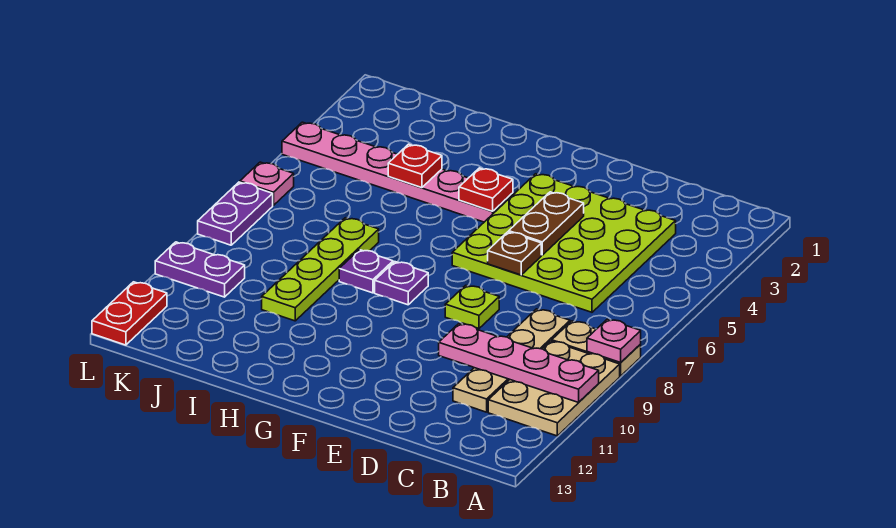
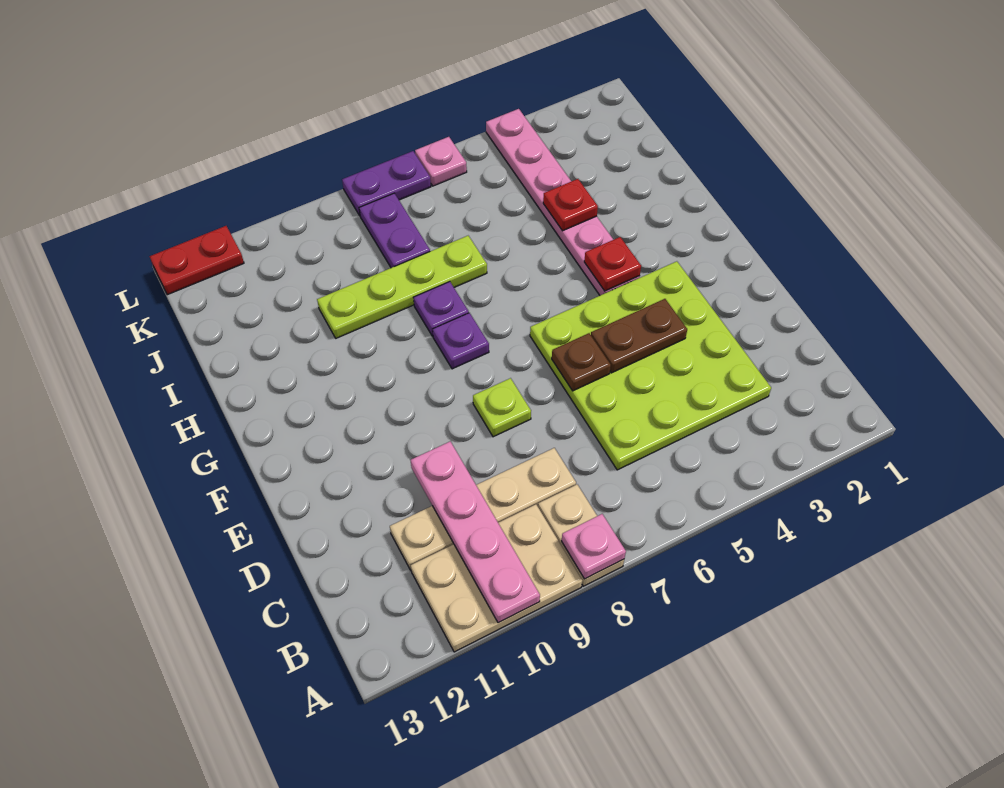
purple plate K10:L10 level 1 -> purple plate J8:K8 level 1

